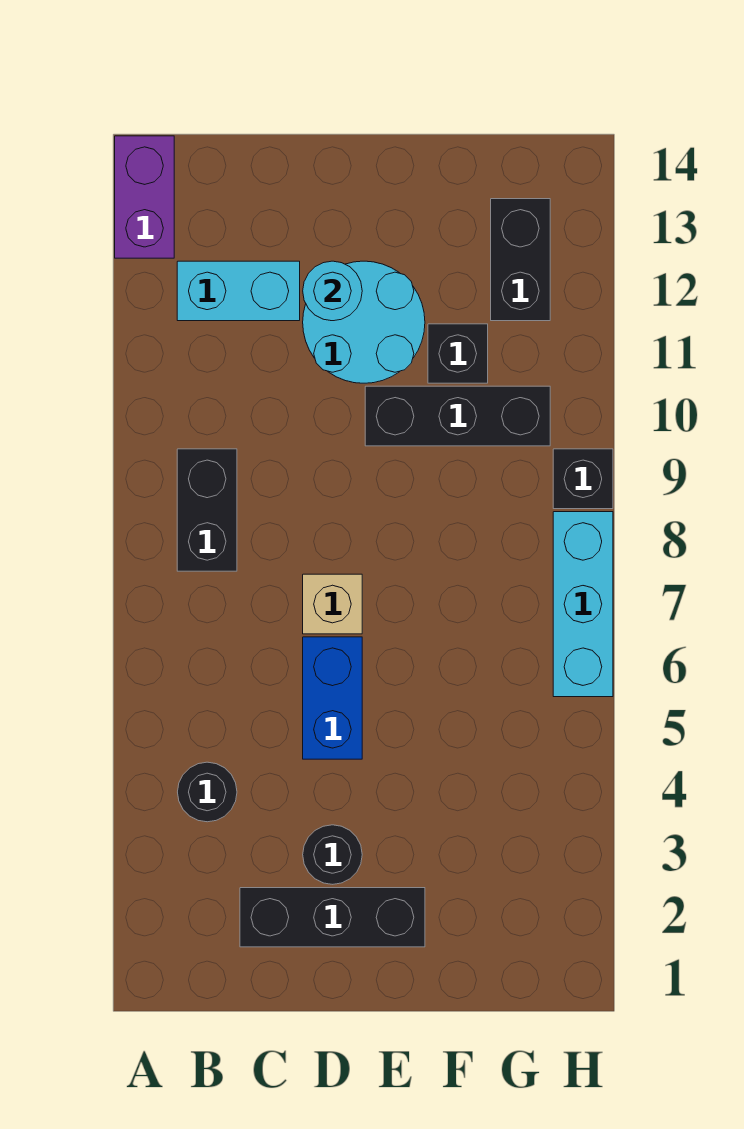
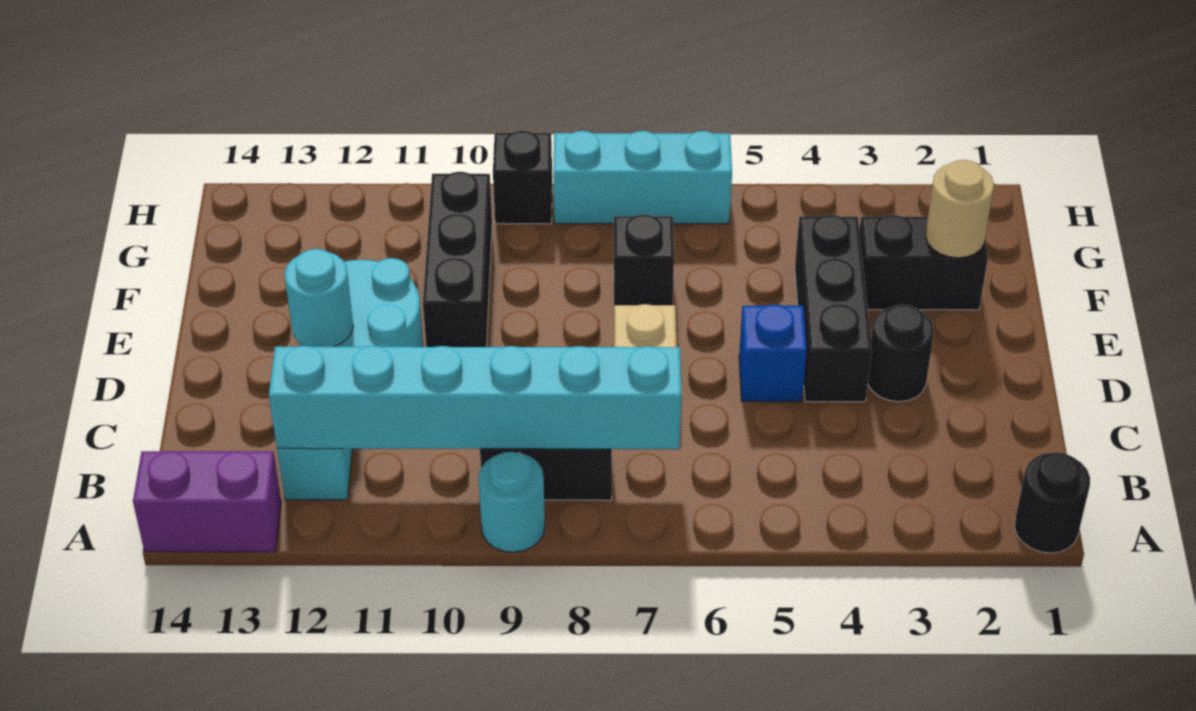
none -> cyan round brick A9 level 1
black round brick B4 level 1 -> black round brick A1 level 1
none -> cyan brick B7:B12 level 2
black brick C2:E2 level 1 -> black brick D4:F4 level 1
blue brick D5:D6 level 1 -> blue brick D5 level 1
none -> tan round brick F2 level 2
black brick F11 level 1 -> black brick F7 level 1
black brick G12:G13 level 1 -> black brick F2:F3 level 1

